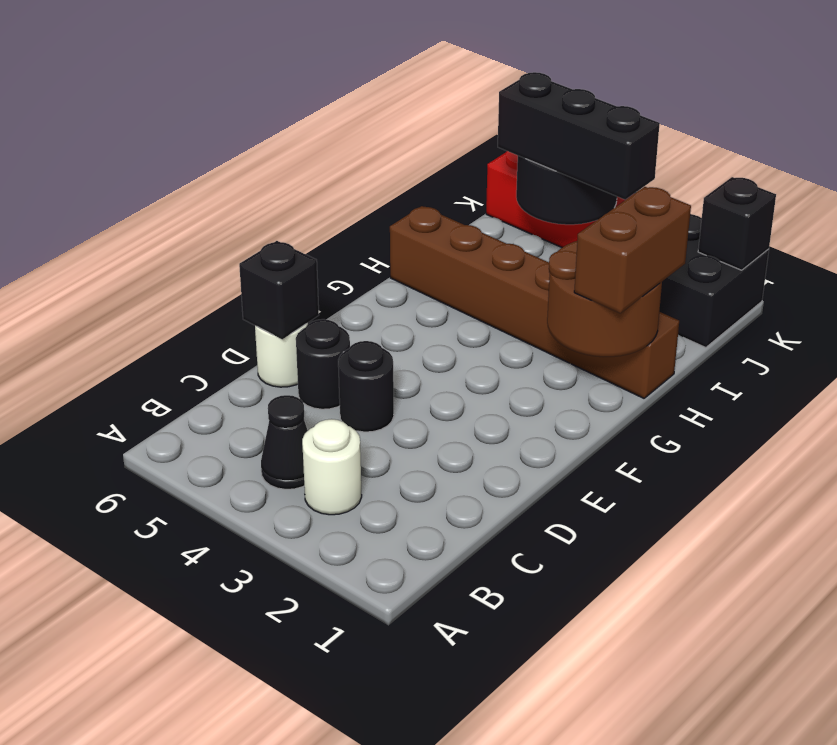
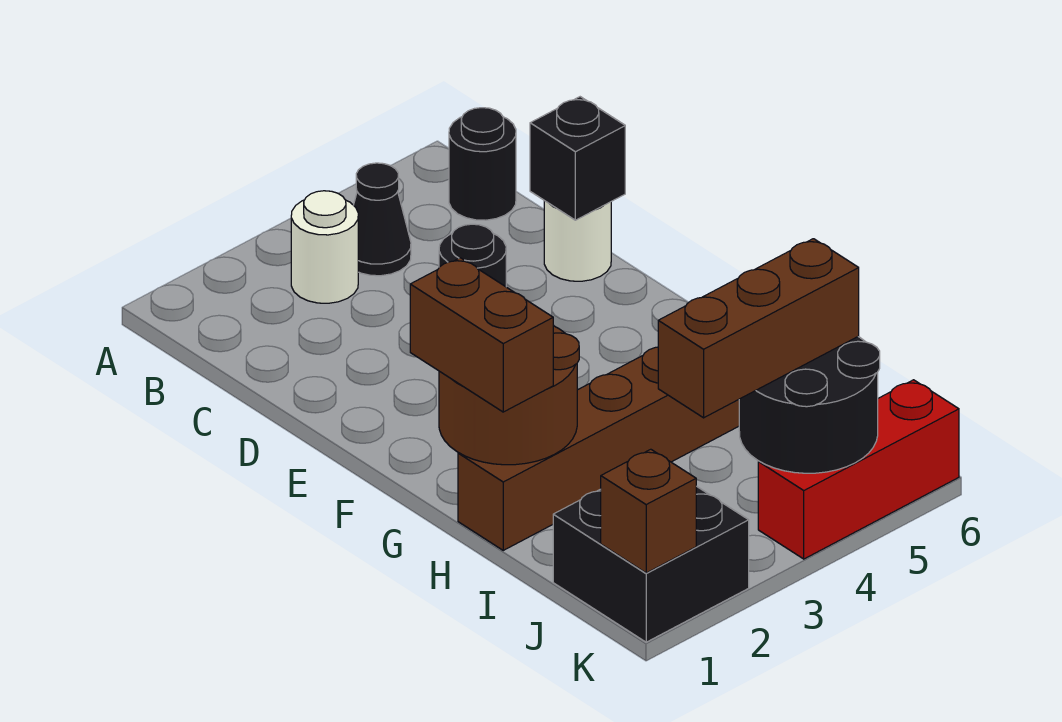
black round brick D5 level 1 -> black round brick B6 level 1
black brick J3:J5 level 3 -> brown brick J3:J5 level 3
black brick K1 level 2 -> brown brick K1 level 2

